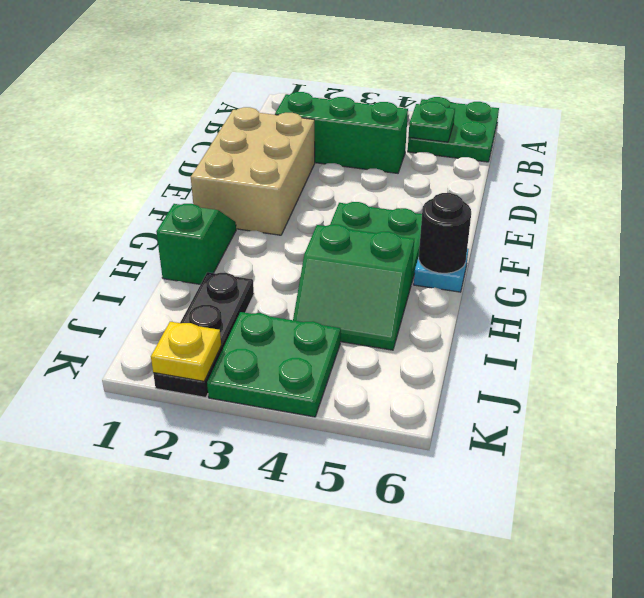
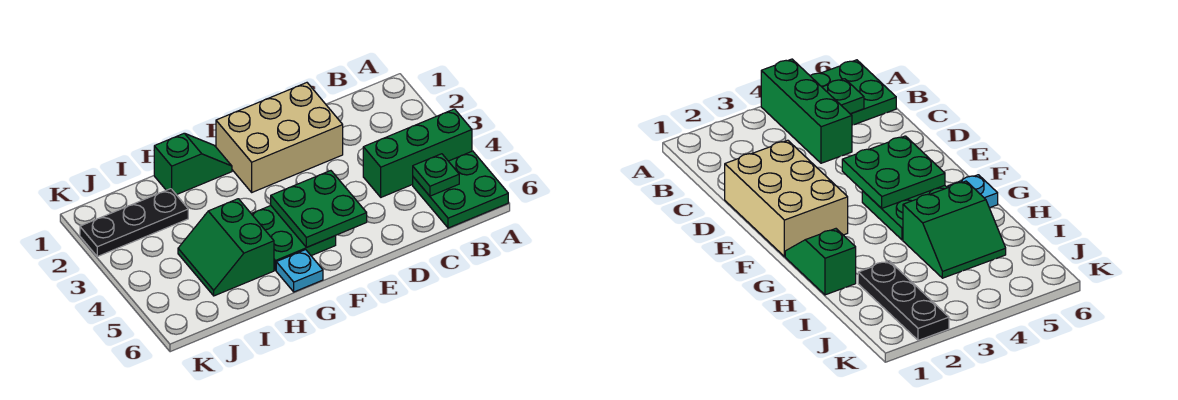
green brick C2:C4 level 1 -> green brick A4:C4 level 1
black round brick G6 level 2 -> none
green plate J3:K4 level 1 -> green plate E4:F5 level 2
yellow plate K2 level 2 -> none

